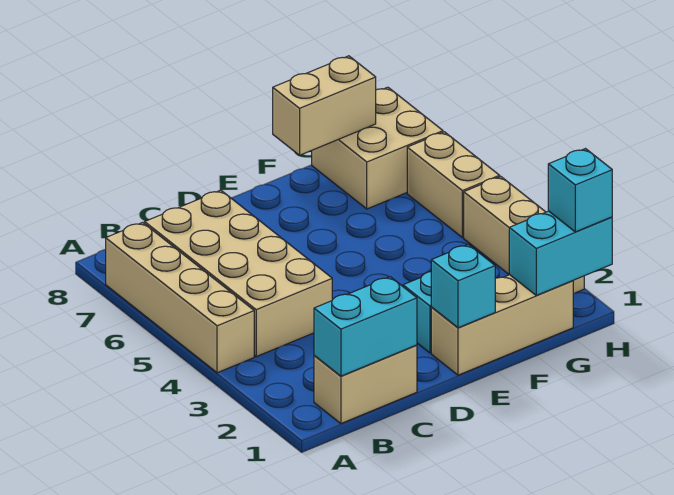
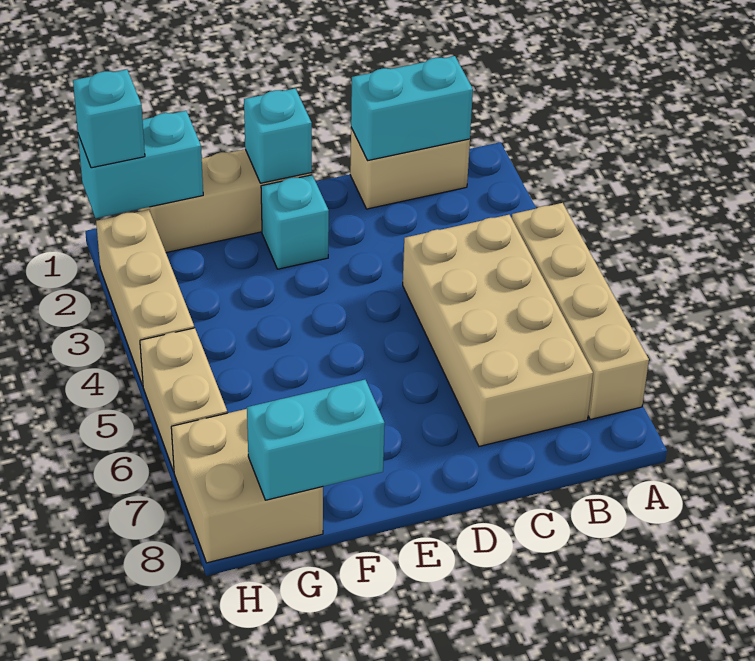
tan brick F8:G8 level 2 -> cyan brick F8:G8 level 2

